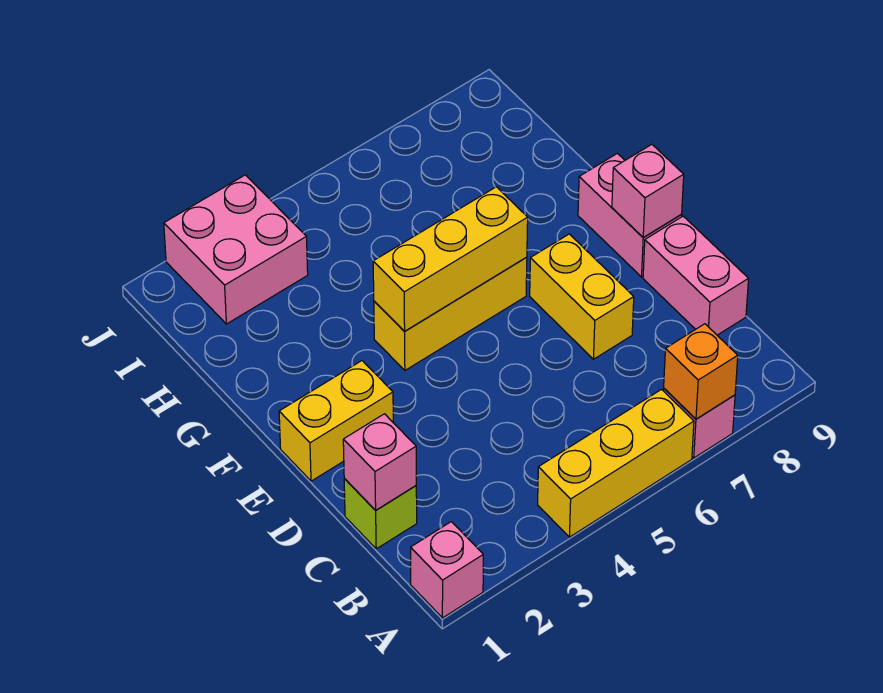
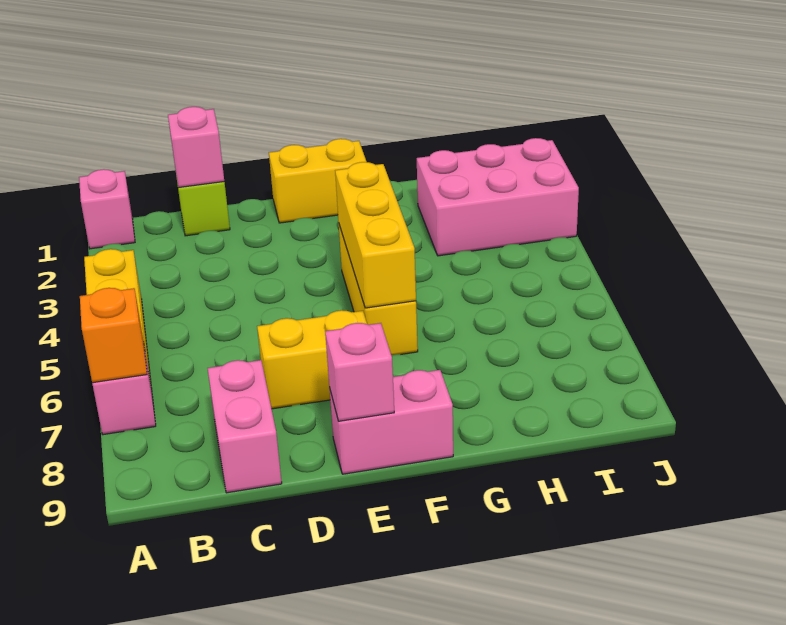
pink brick C9:D9 level 1 -> pink brick C8:C9 level 1
yellow brick E1:E2 level 1 -> yellow brick E1:F1 level 1
pink brick I2:J3 level 1 -> pink brick H2:J3 level 1

